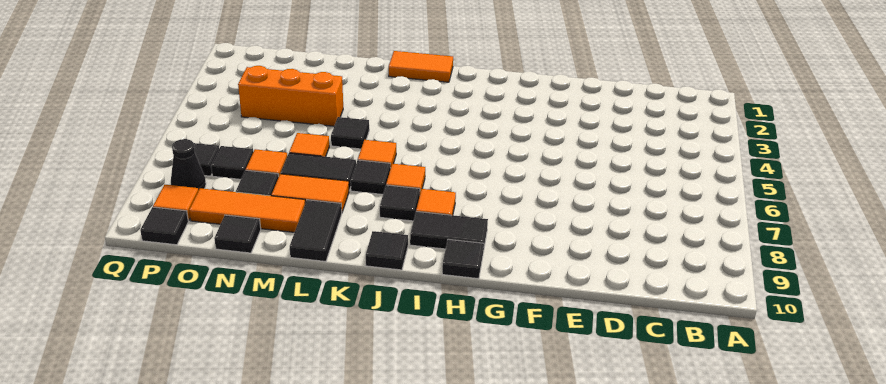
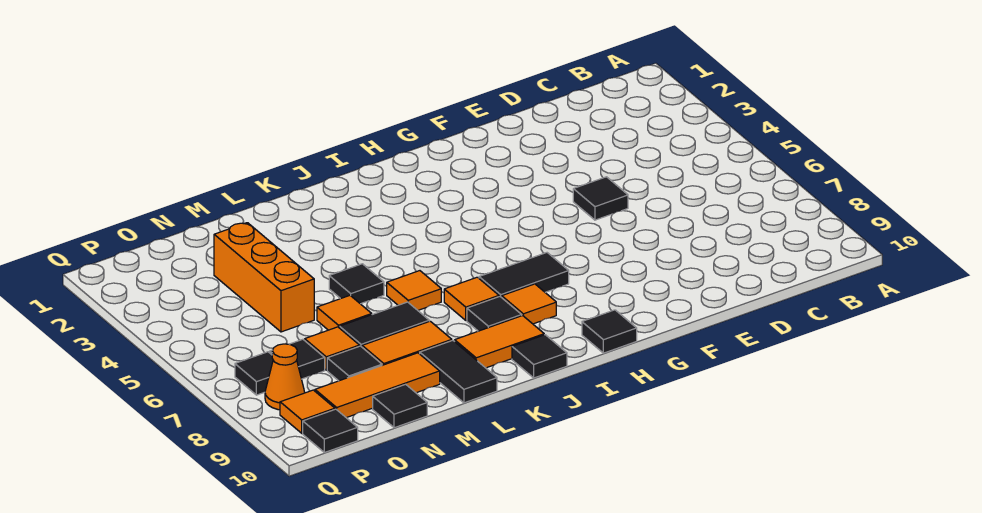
black tile H9:I9 level 1 -> black tile H7:I7 level 1
orange tile J1:K1 level 1 -> orange tile J9:K9 level 1
black tile K7 level 1 -> black tile E5 level 1
orange brick M4:O4 level 1 -> orange brick N3:N5 level 1
black cone P8 level 1 -> orange cone P8 level 1

